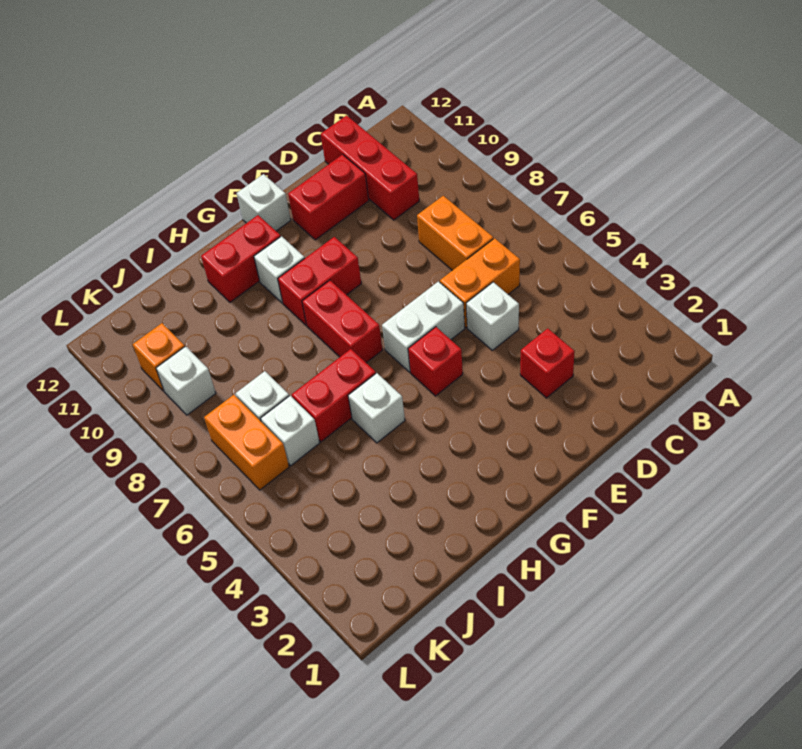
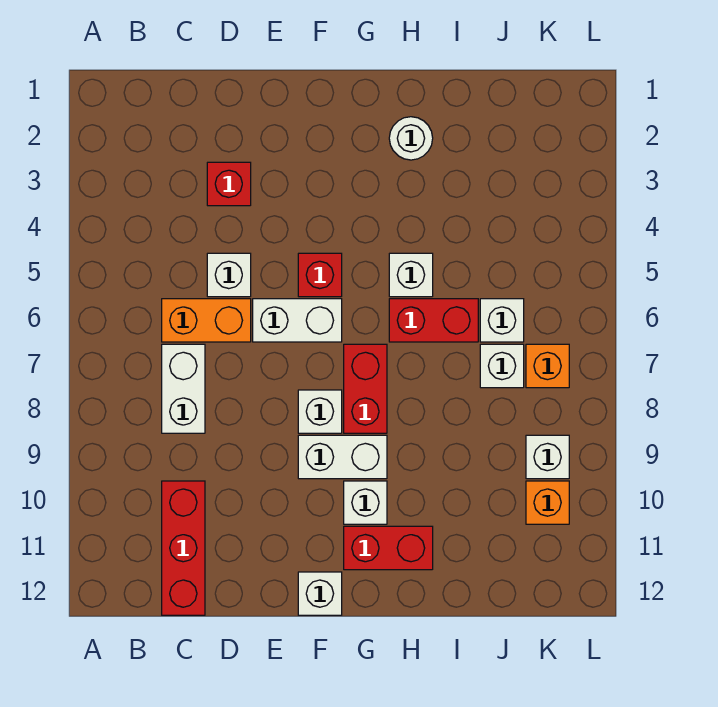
orange brick C7:C8 level 1 -> white brick C7:C8 level 1
red brick D11:E11 level 1 -> none
none -> white brick F8 level 1
red brick F9:G9 level 1 -> white brick F9:G9 level 1
none -> white round brick H2 level 1
orange brick K6:K7 level 1 -> orange brick K7 level 1

